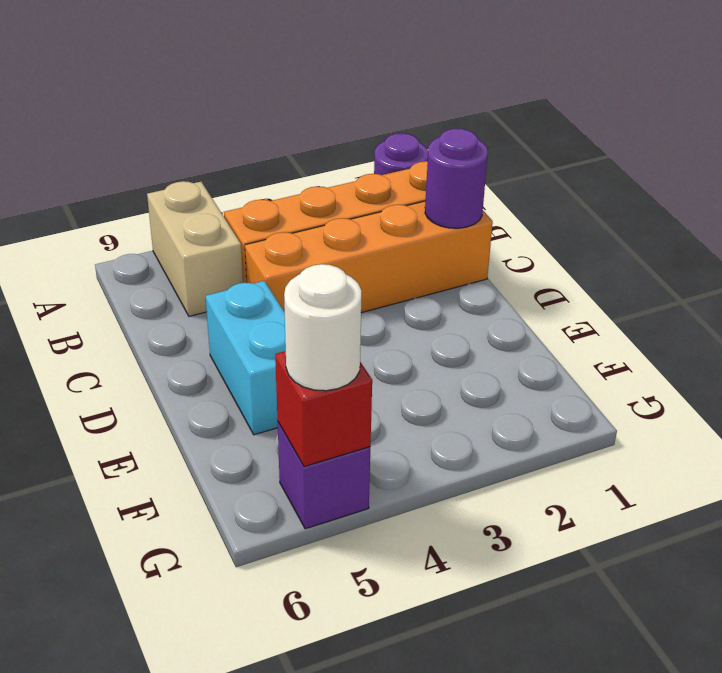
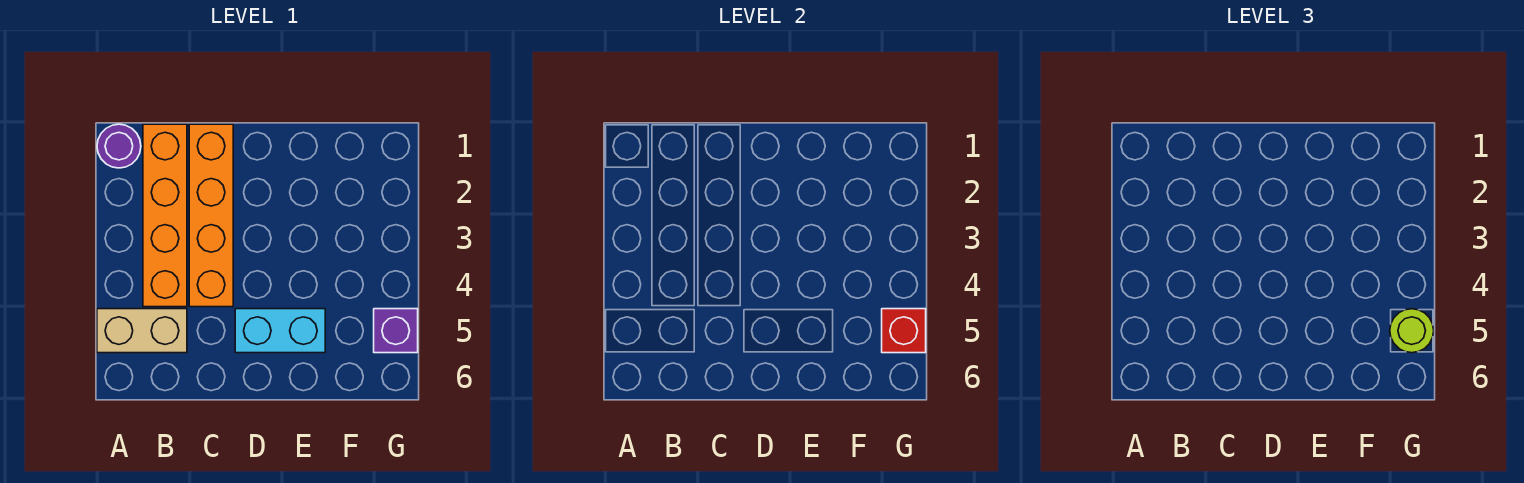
purple round brick C1 level 2 -> none
white round brick G5 level 3 -> lime round brick G5 level 3

